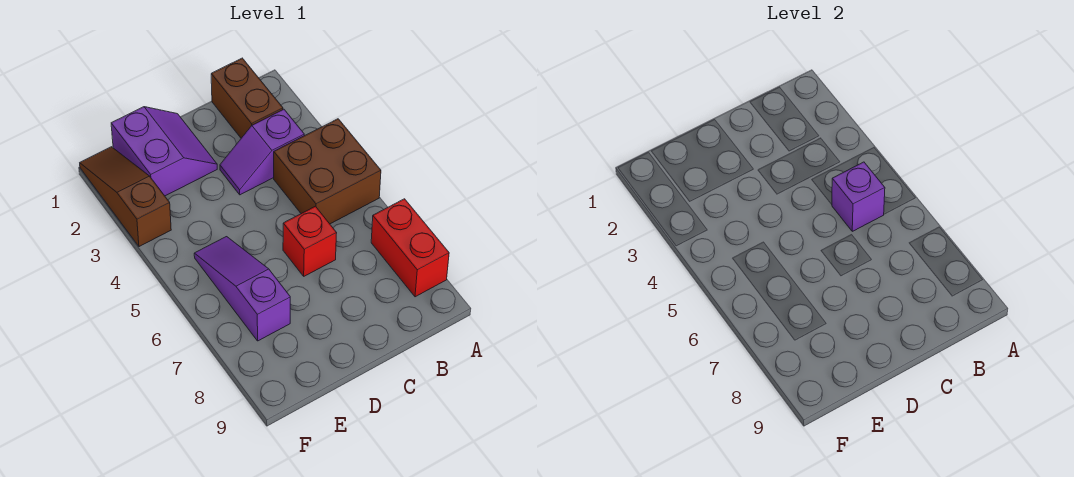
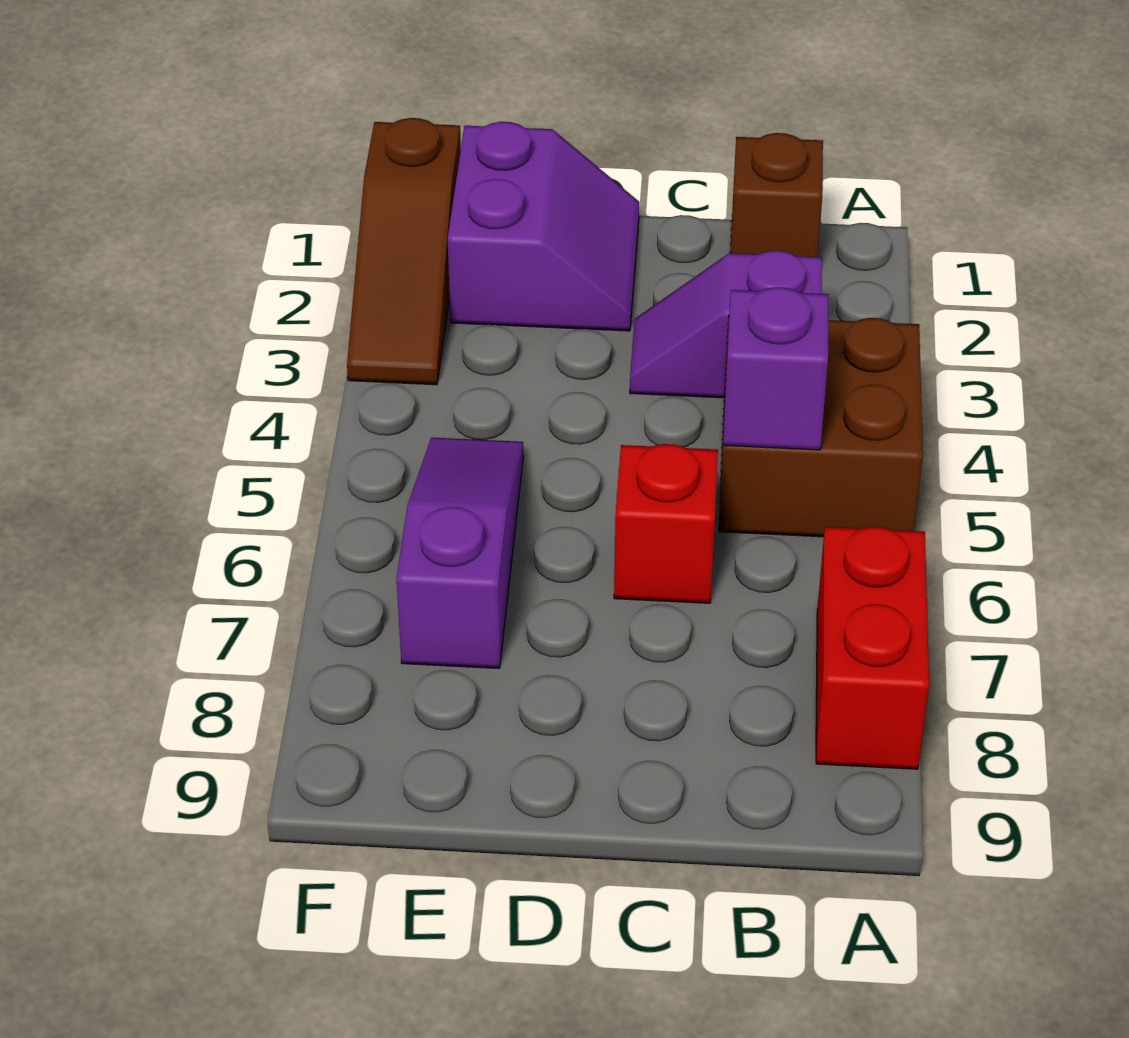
brown brick B1:B2 level 1 -> brown brick B1 level 1
brown slope F1:F3 level 1 top 3 -> brown slope F1:F3 level 1 top 1

